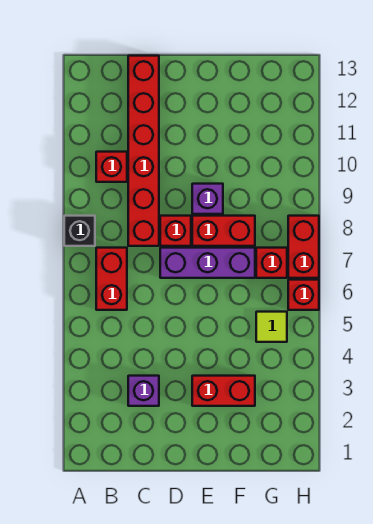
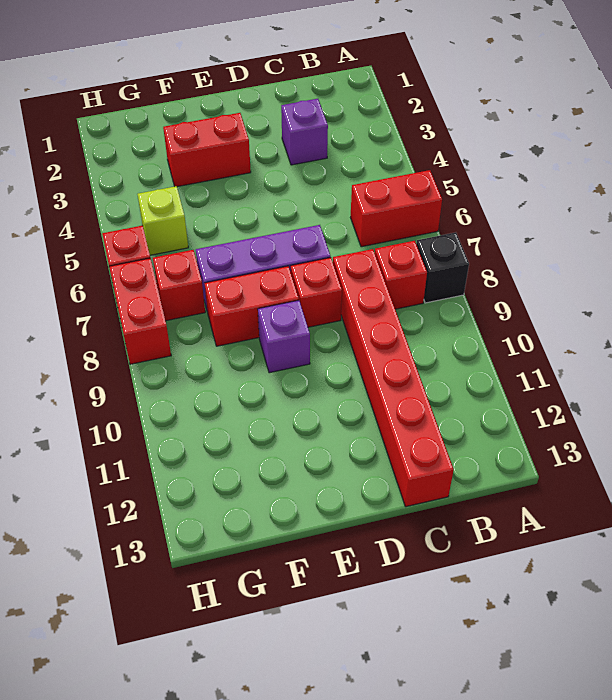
red brick B6:B7 level 1 -> red brick A6:B6 level 1
red brick B10 level 1 -> red brick B8 level 1
lime tile G5 level 1 -> lime brick G5 level 1

